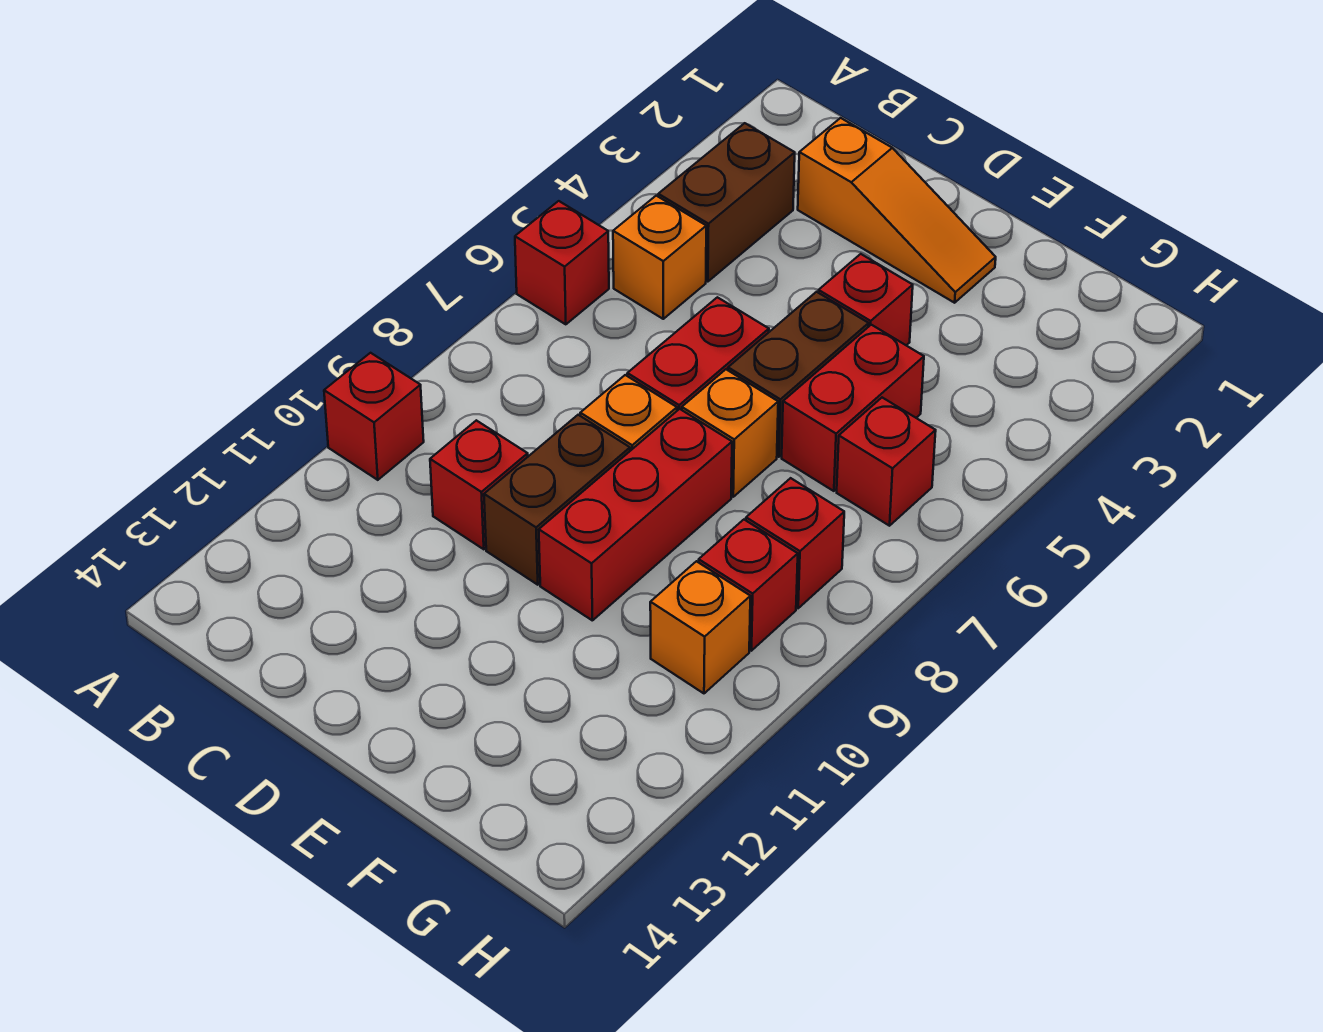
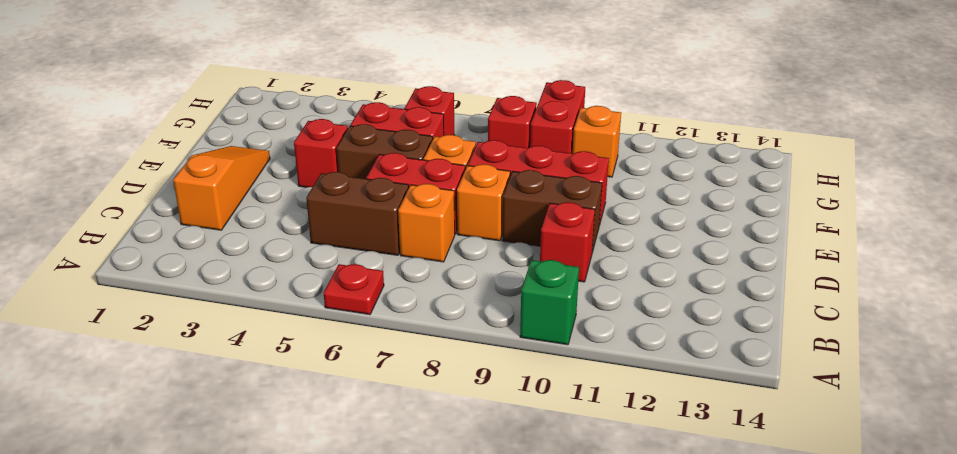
red brick A6 level 1 -> red plate A6 level 1
red brick A10 level 1 -> green brick A10 level 1
brown brick B3:B4 level 1 -> brown brick C5:C6 level 1
orange brick B5 level 1 -> orange brick C7 level 1
red brick G9 level 1 -> red brick G9:H9 level 1

